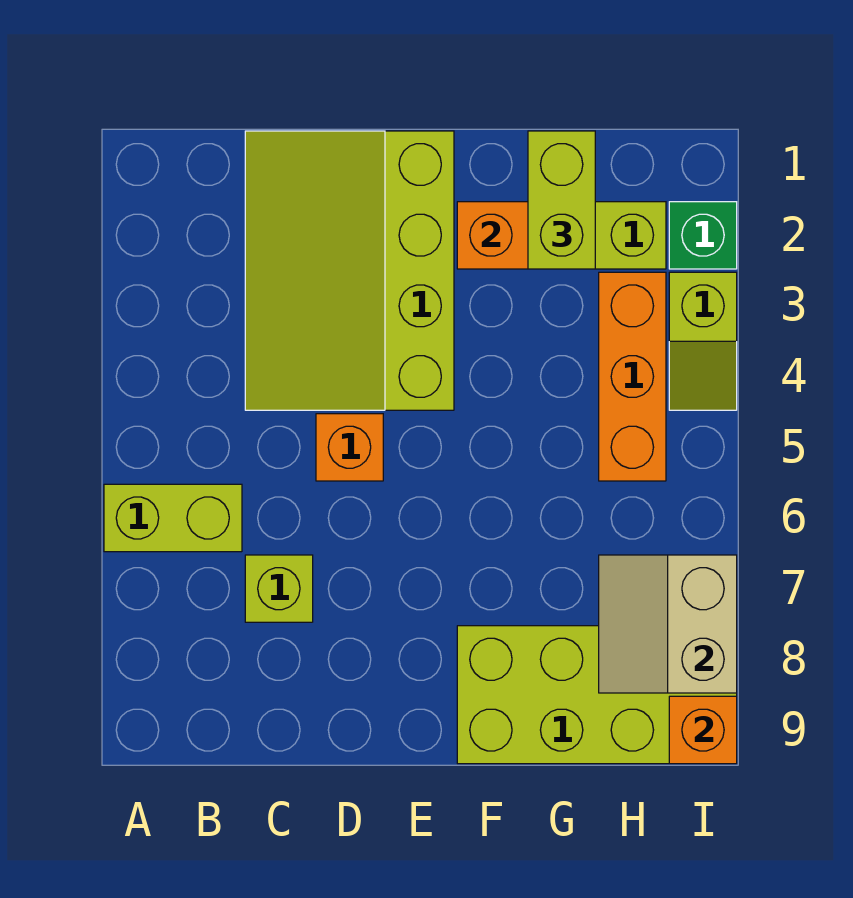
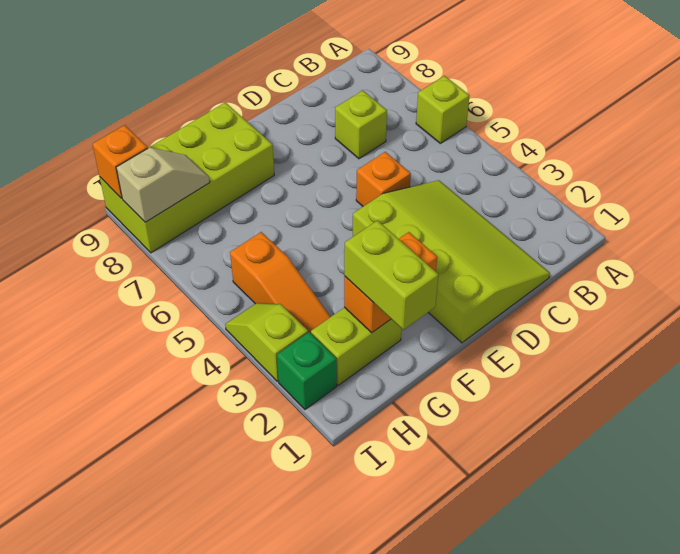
lime brick A6:B6 level 1 -> lime brick A6 level 1
orange brick H3:H5 level 1 -> orange slope H3:H5 level 1 top 5
tan slope H7:I8 level 2 top I -> tan slope H8:I8 level 2 top I

